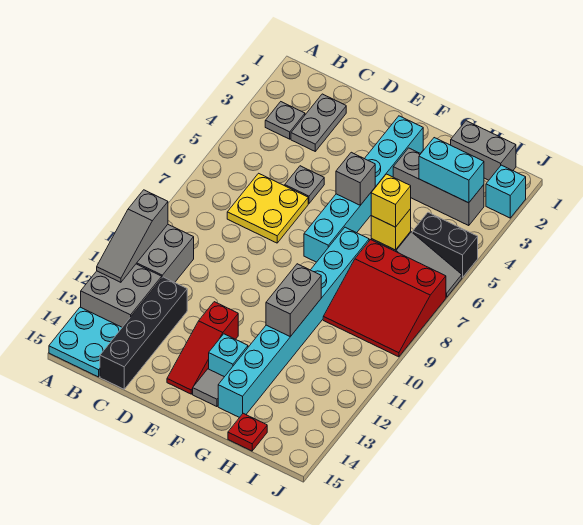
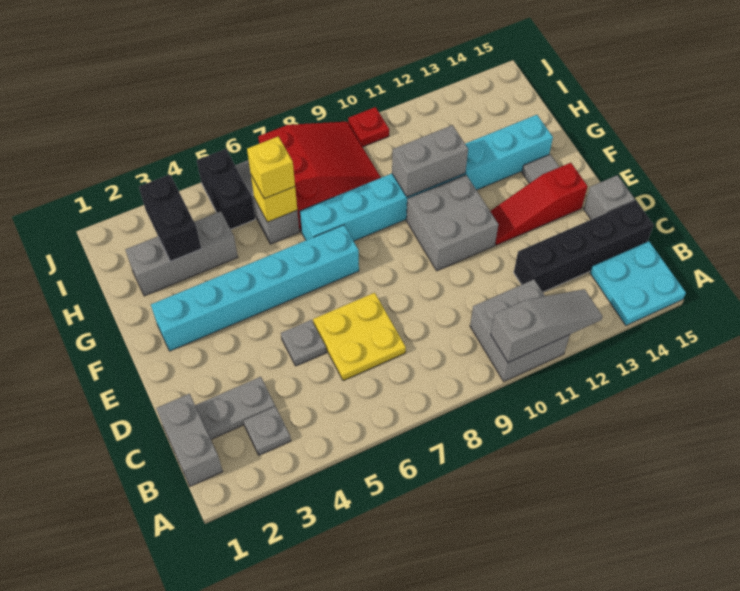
grey brick A12:B13 level 1 -> grey brick E10:F11 level 1
red slope E12:E14 level 1 top 12 -> red slope E12:E14 level 1 top 14
grey brick F5 level 2 -> grey brick D15 level 1
cyan brick F13 level 1 -> none
grey brick G3:I3 level 1 -> grey brick H2:H4 level 1
grey brick H1:I1 level 1 -> grey brick B1:C1 level 1
cyan brick H3:I3 level 2 -> black brick H3:I3 level 2
red plate H15 level 1 -> red plate J10 level 1
cyan brick J2 level 1 -> none

